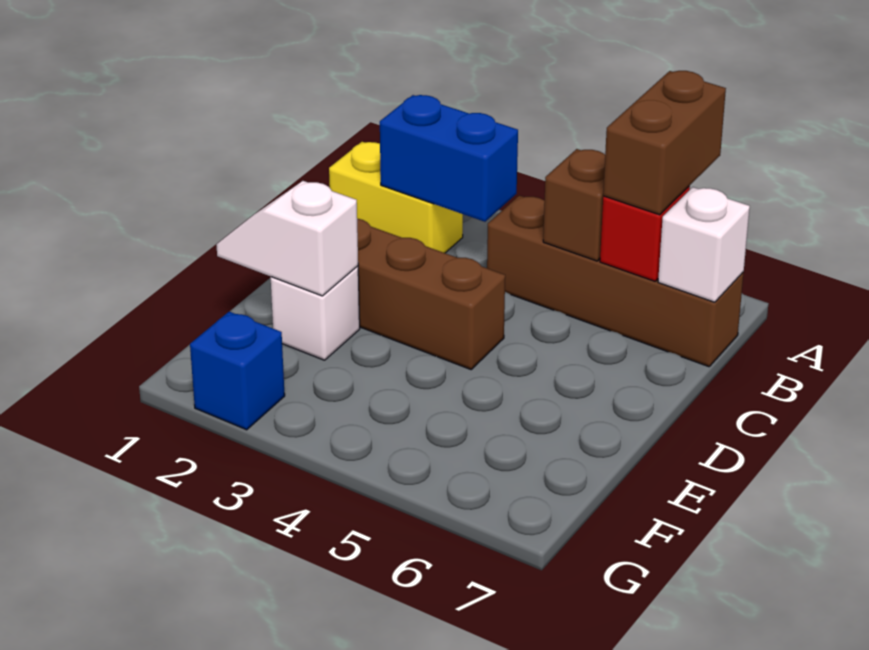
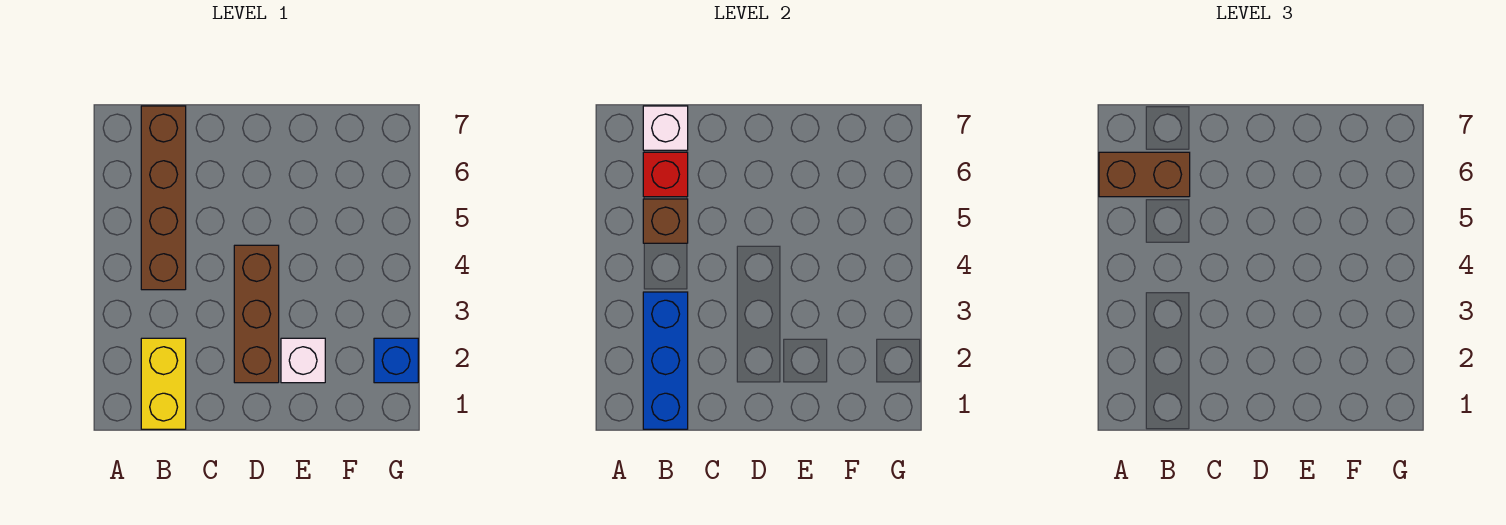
blue brick B2:B3 level 2 -> blue brick B1:B3 level 2
white slope E1:E2 level 2 top 2 -> none

